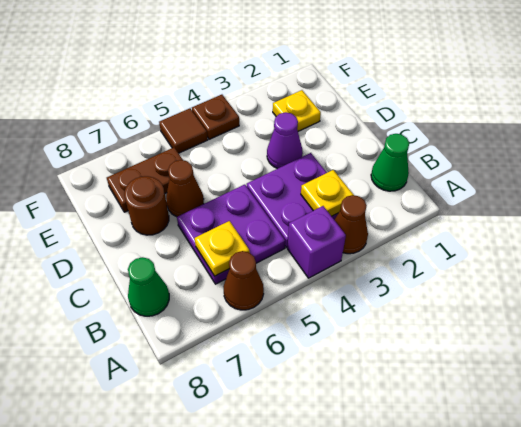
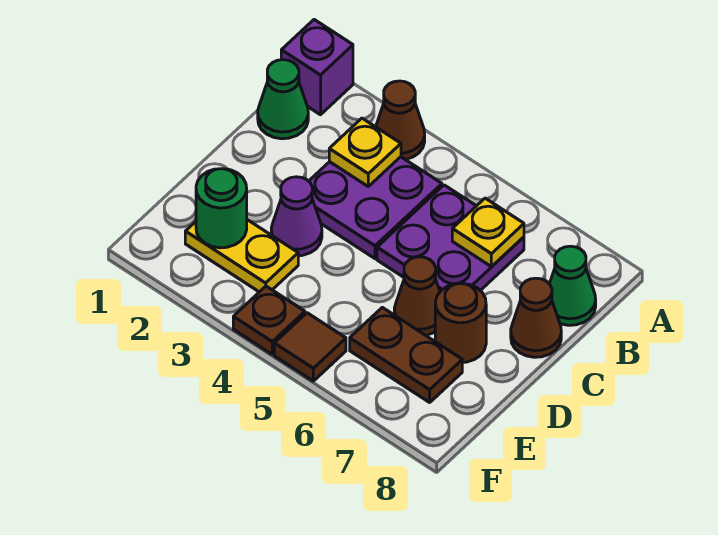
purple brick A4 level 1 -> purple brick A1 level 1
brown cone A6 level 1 -> brown cone C8 level 1
yellow plate E2 level 1 -> yellow plate E2:E3 level 1
none -> green round brick E2 level 2

